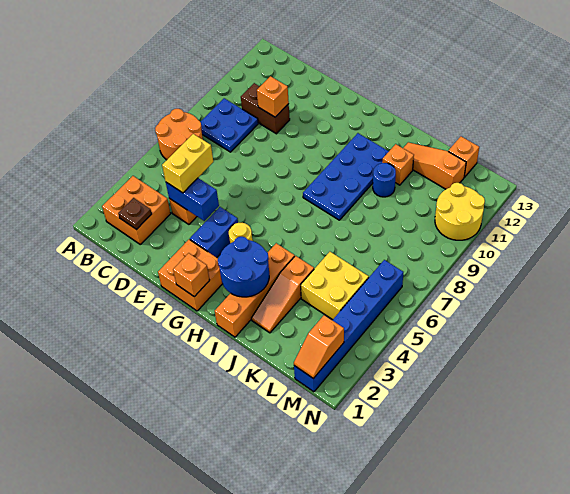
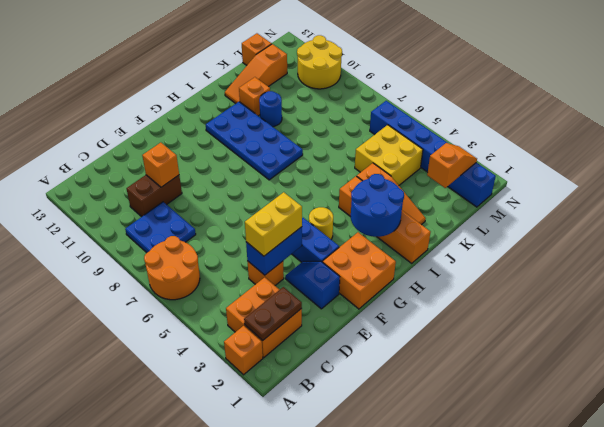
brown plate C2 level 2 -> brown plate B2:C2 level 2
yellow brick D4:D5 level 3 -> yellow brick D4:E4 level 3
none -> blue slope E2:E3 level 1 top 2
orange brick G1 level 2 -> orange brick A2 level 1
orange slope M1:M2 level 2 top 2 -> orange slope L2:M2 level 2 top L

